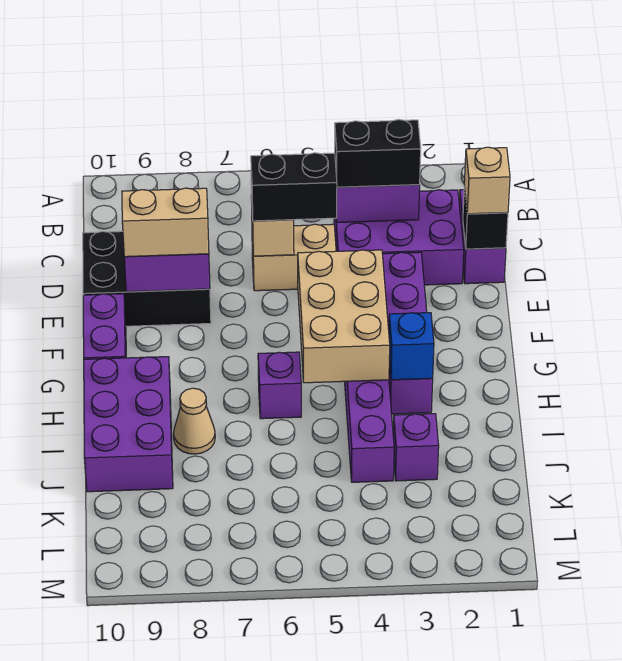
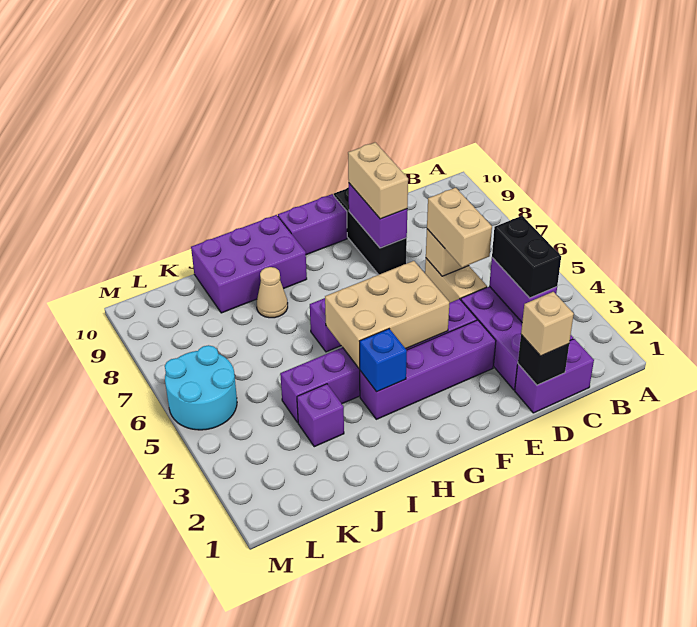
black brick D5:D6 level 3 -> tan brick D5:D6 level 3
black brick D8:E10 level 1 -> black brick E8:E10 level 1
none -> cyan round brick L5:M6 level 1

